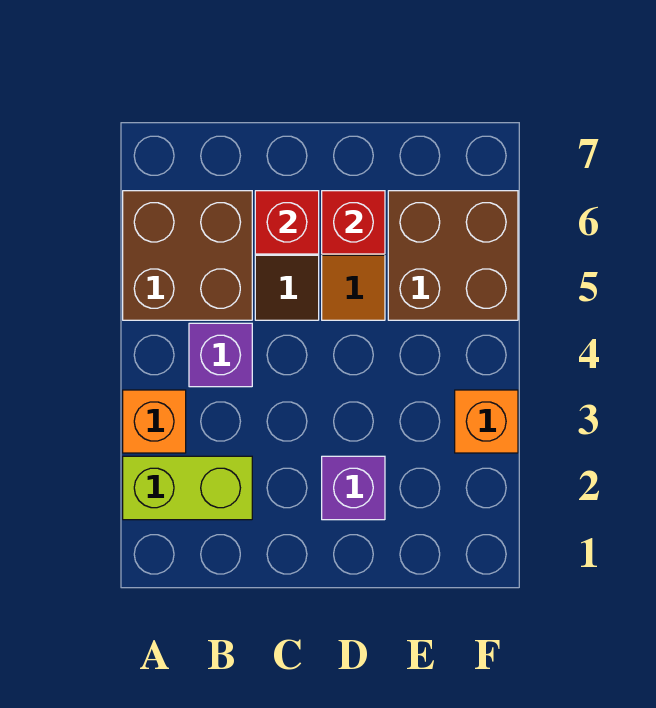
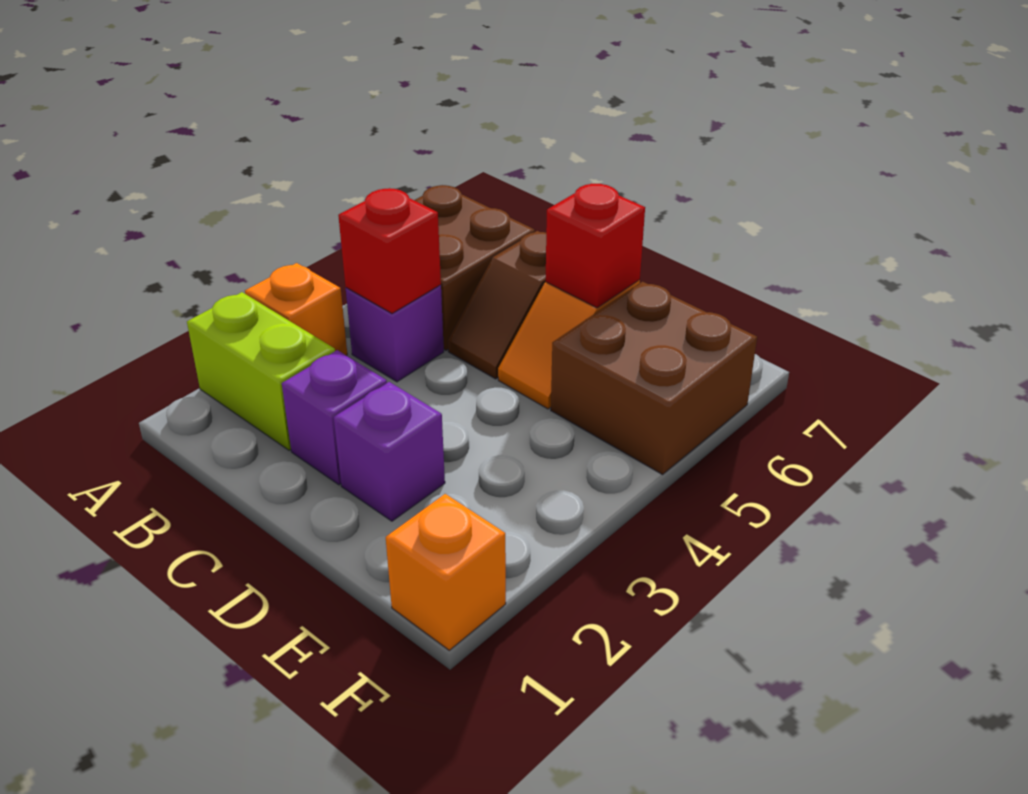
none -> purple brick C2 level 1
red brick C6 level 2 -> red brick B4 level 2
orange brick F3 level 1 -> orange brick F1 level 1

